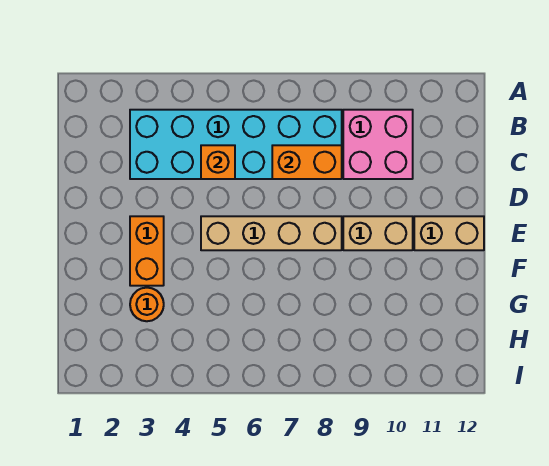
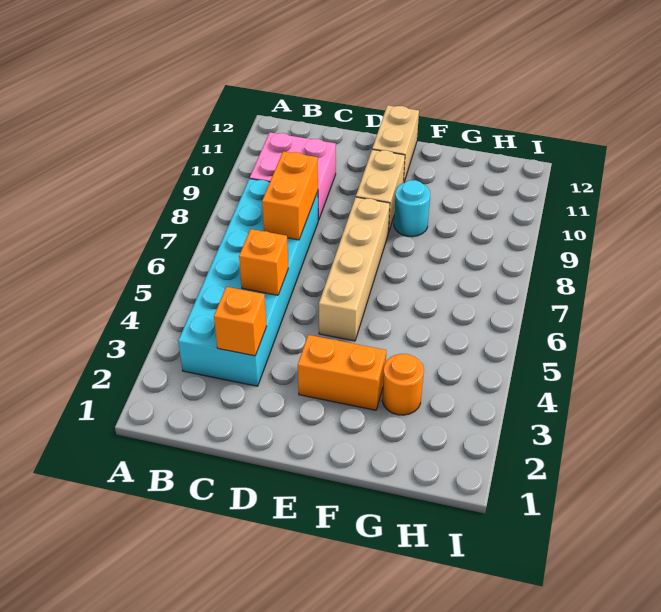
none -> orange brick C3 level 2
none -> cyan round brick F9 level 1

